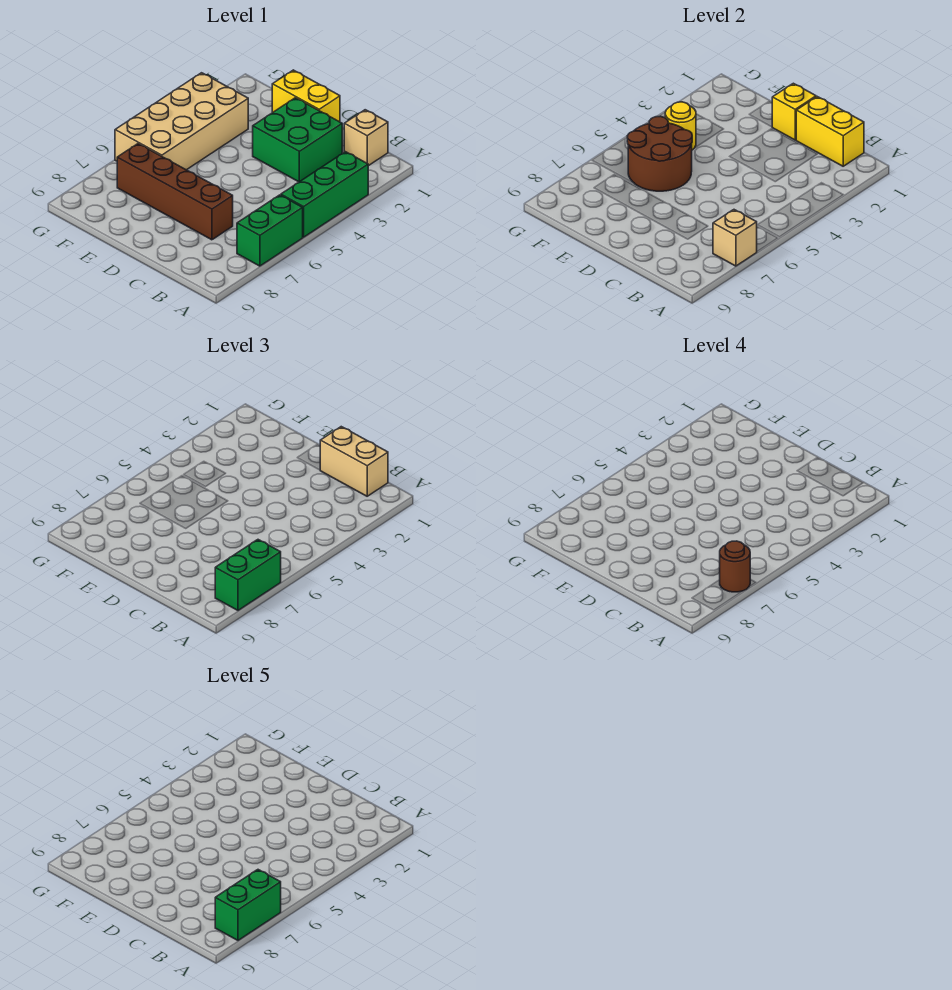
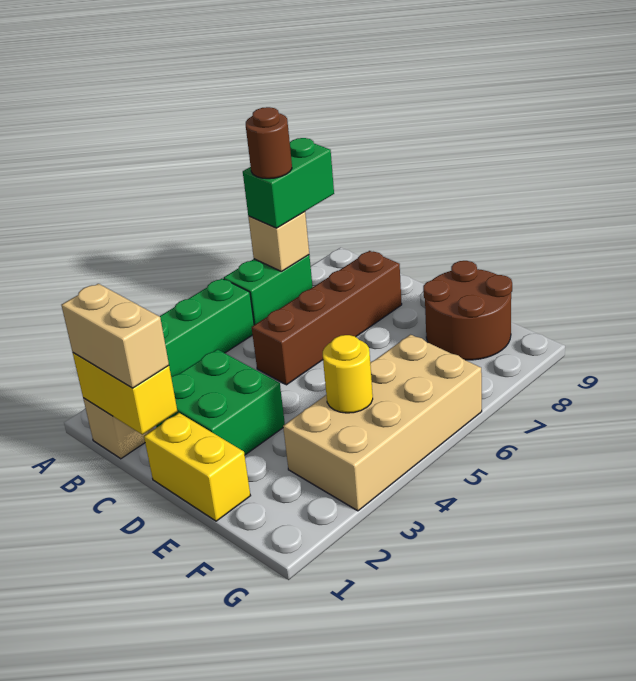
green brick A7:A8 level 5 -> none
brown brick C7:F7 level 1 -> brown brick C5:C8 level 1
yellow brick D1 level 2 -> none
brown round brick E5:F6 level 2 -> brown round brick E8:F9 level 1

